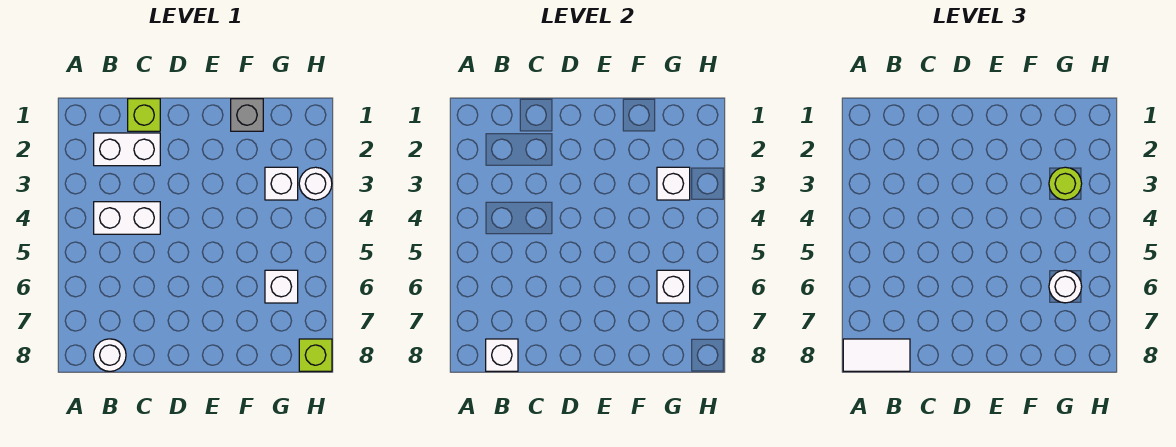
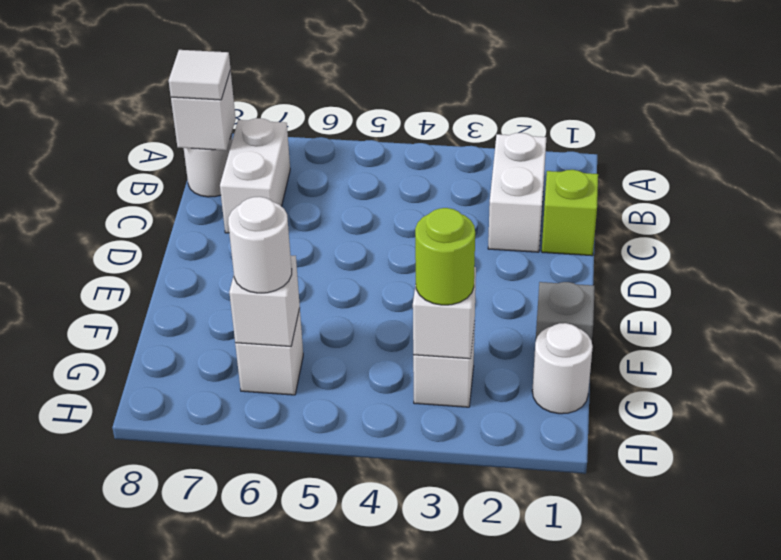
white tile A8:B8 level 3 -> white tile B8 level 3
white brick B4:C4 level 1 -> white brick B7:C7 level 1
white round brick H3 level 1 -> white round brick G1 level 1
lime brick H8 level 1 -> none

